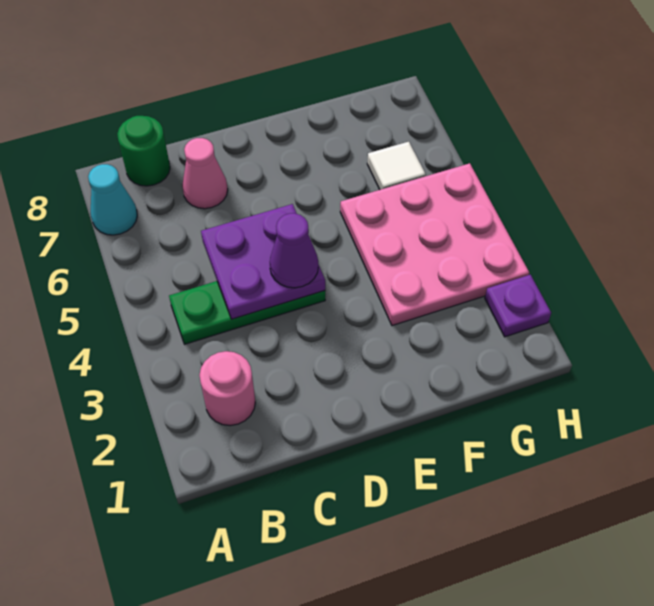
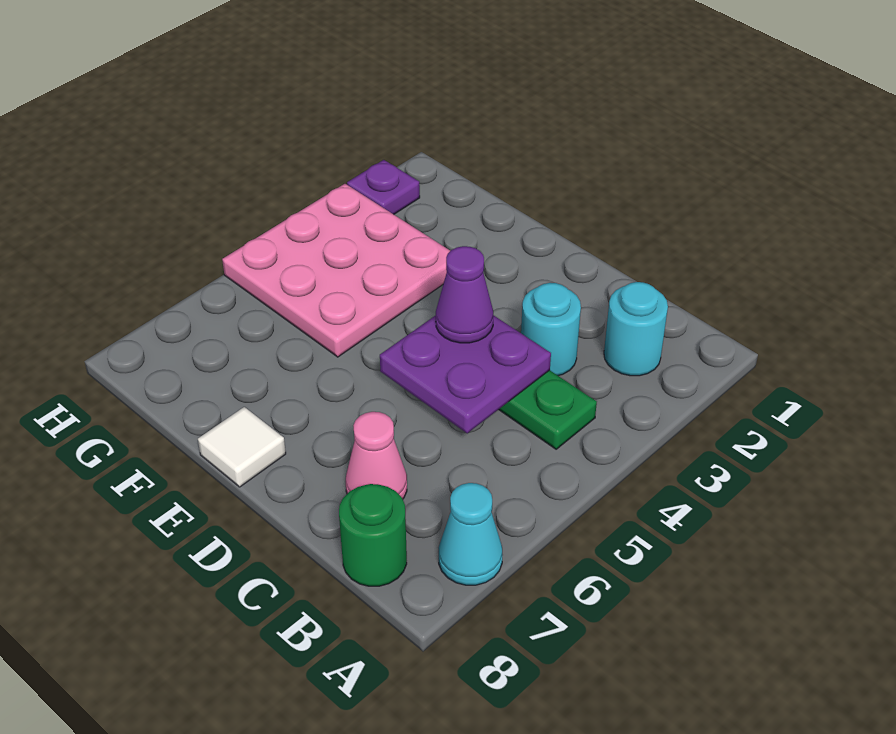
pink round brick B2 level 1 -> cyan round brick B2 level 1
none -> cyan round brick C3 level 1
white tile G6 level 1 -> white tile E8 level 1

